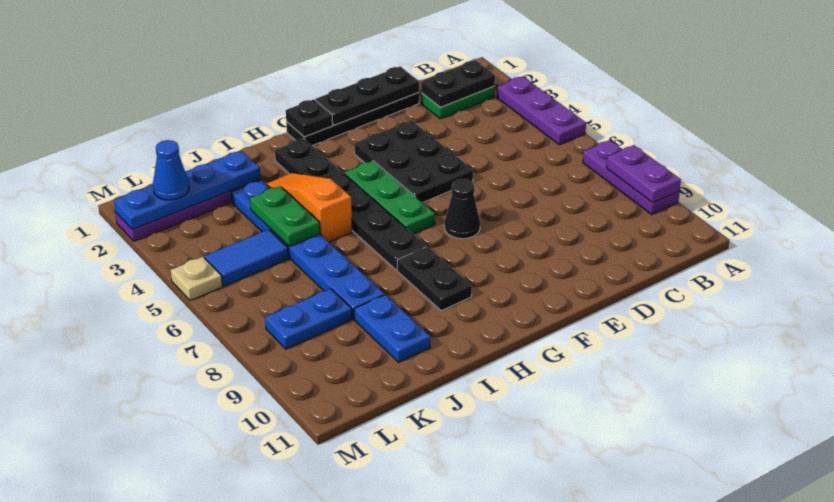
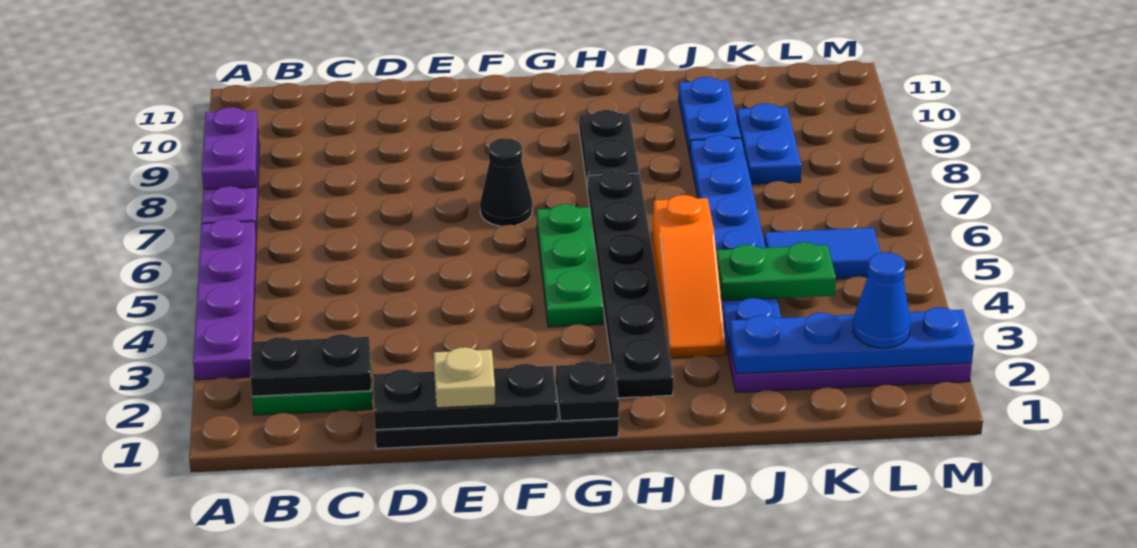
purple plate A3:A5 level 1 -> purple plate A3:A6 level 1
black plate E3:F5 level 1 -> none
green plate J4:J5 level 2 -> green plate J4:K4 level 2
blue plate K8:L8 level 1 -> blue plate K8:K9 level 1
tan plate M5 level 1 -> tan plate E1 level 3

